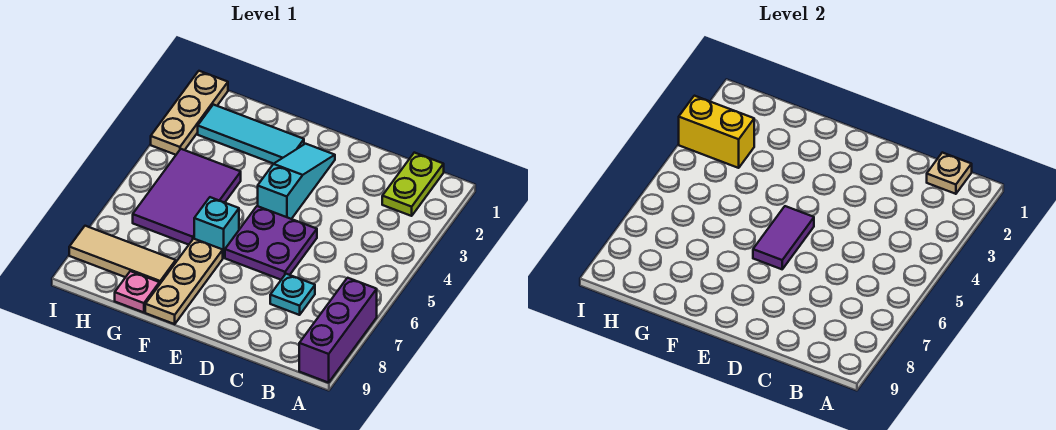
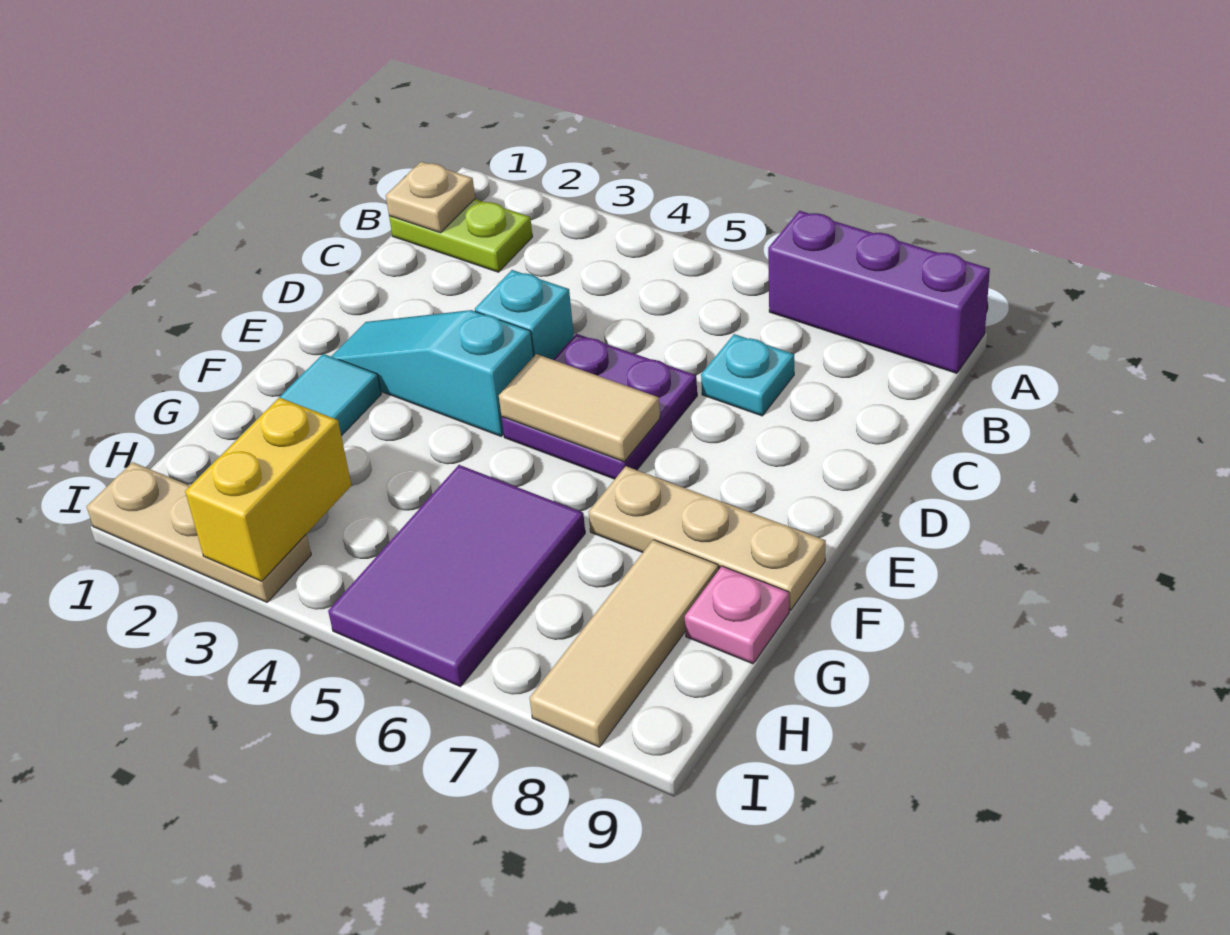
purple tile E5:E6 level 2 -> tan tile E5:E6 level 2
cyan brick F6 level 1 -> cyan brick D4 level 1
purple tile G4:H6 level 1 -> purple tile G5:I6 level 1

